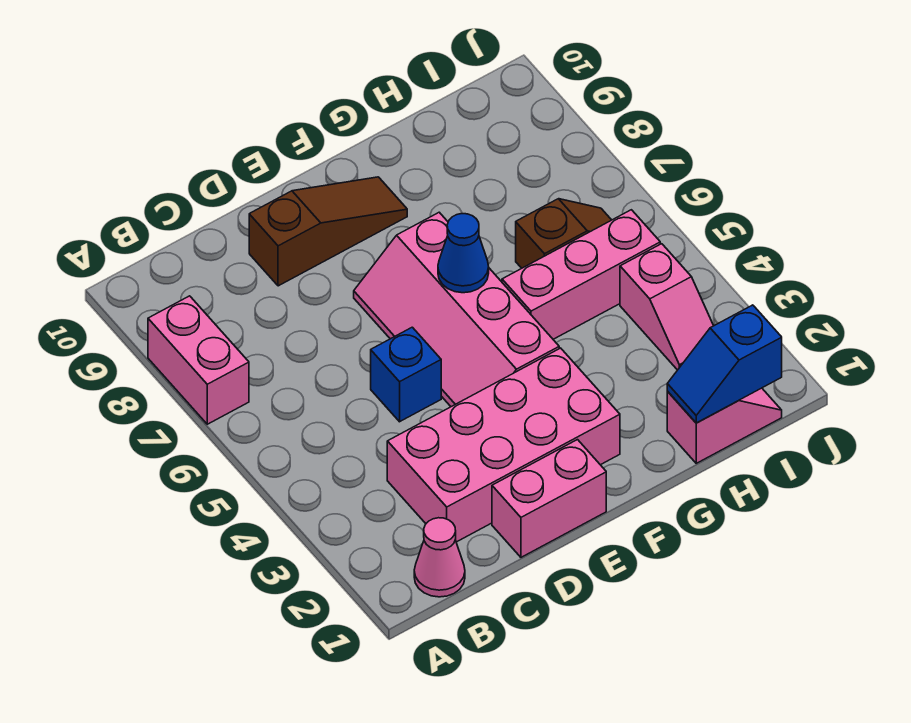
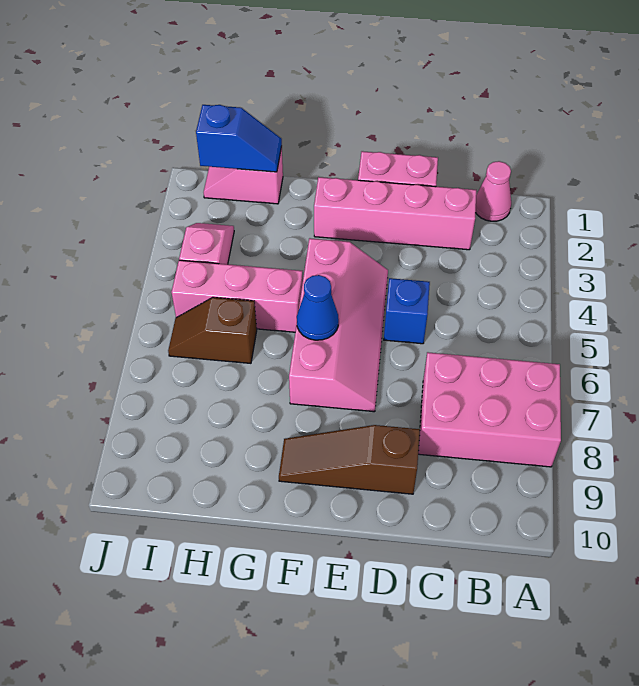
pink brick A7:A8 level 1 -> pink brick A7:C8 level 1
pink brick C2:F3 level 1 -> pink brick C2:F2 level 1

